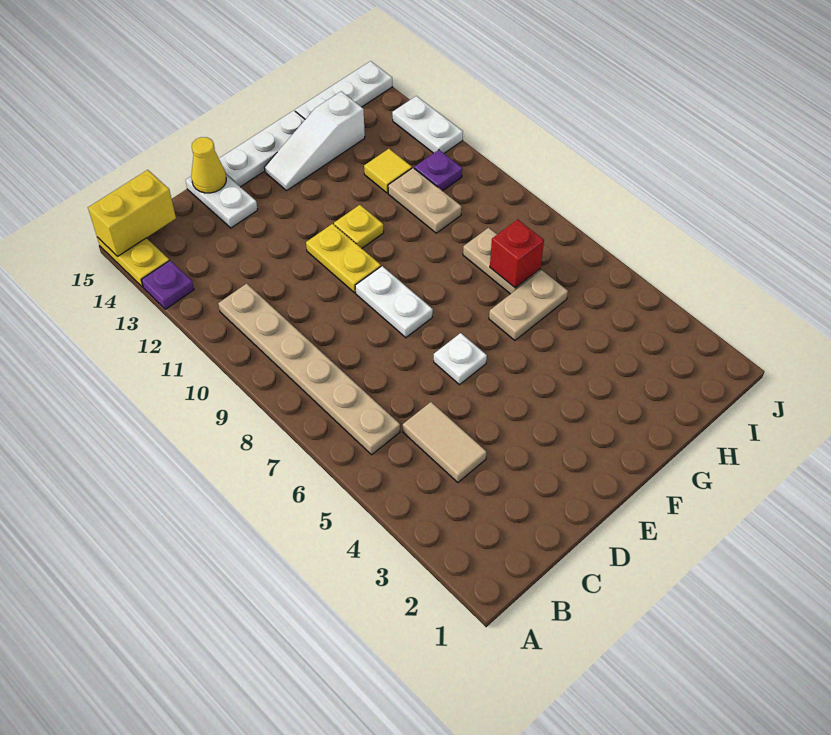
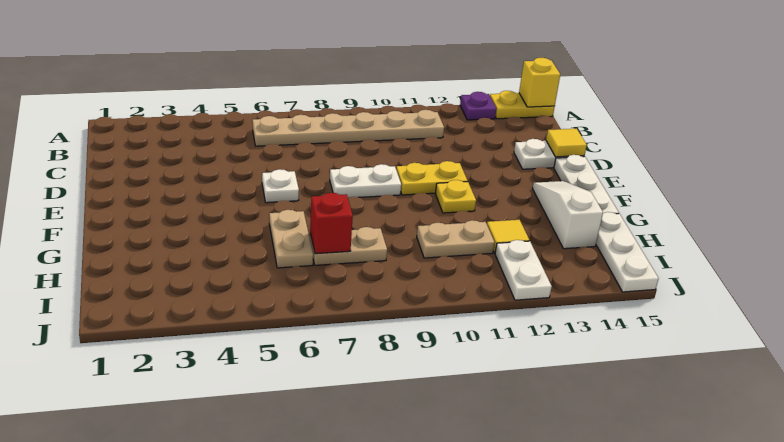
yellow brick A15:B15 level 2 -> yellow brick A15 level 2
tan tile C4:C5 level 1 -> none
yellow cone D15 level 2 -> yellow tile D15 level 2
purple plate I11 level 1 -> none
white plate J12:J13 level 1 -> white plate I12:J12 level 1

